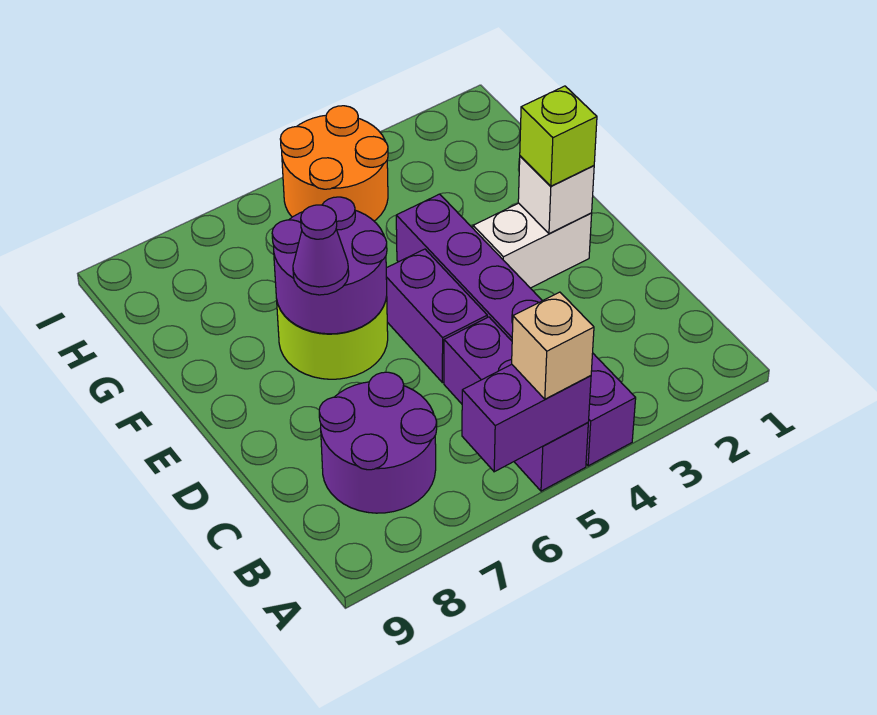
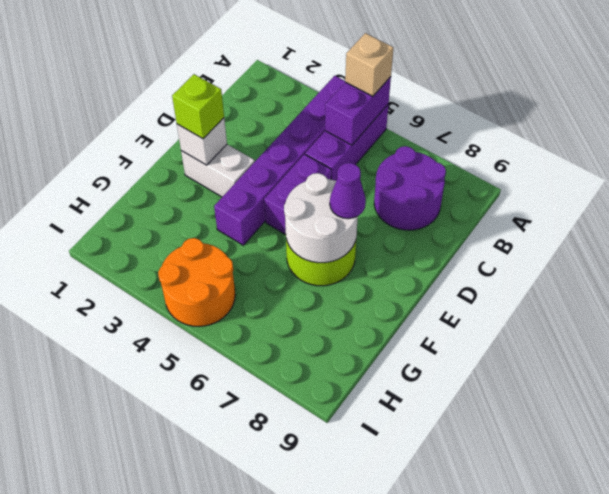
purple brick A5:A6 level 2 -> purple brick A5:B5 level 2
purple round brick E6:F7 level 2 -> white round brick E6:F7 level 2

